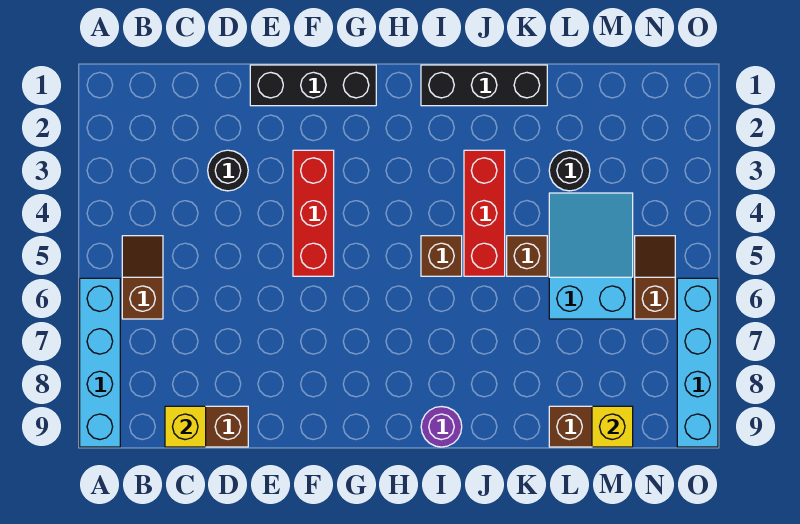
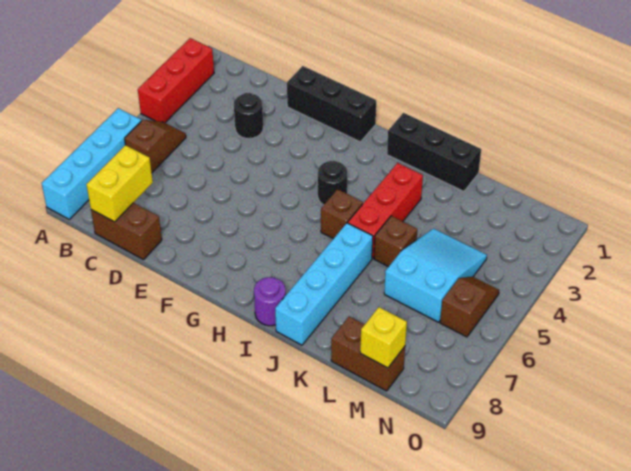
yellow brick C9 level 2 -> yellow brick C8:C9 level 2
red brick F3:F5 level 1 -> red brick A2:A4 level 1
black round brick L3 level 1 -> black round brick H4 level 1
cyan brick O6:O9 level 1 -> cyan brick J6:J9 level 1

